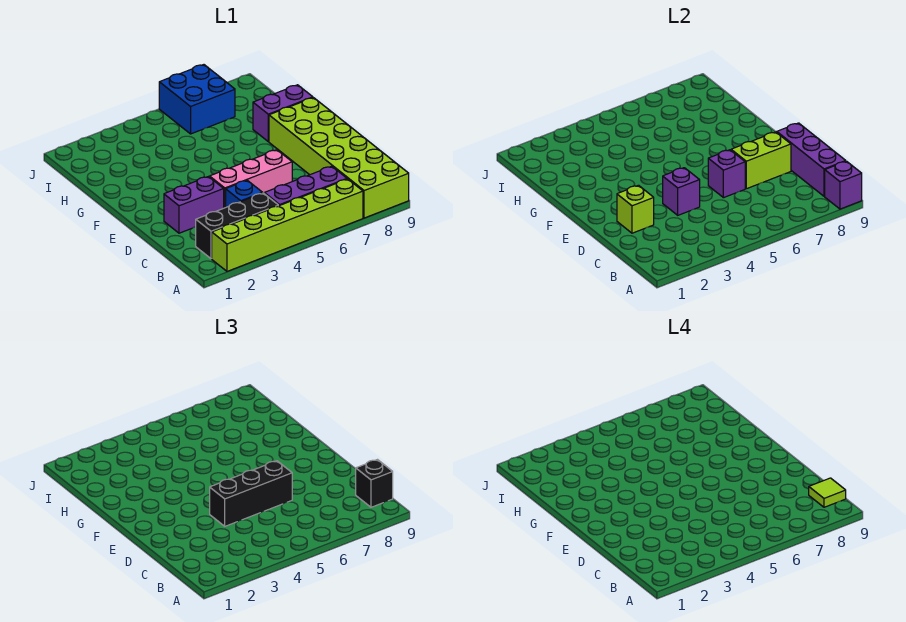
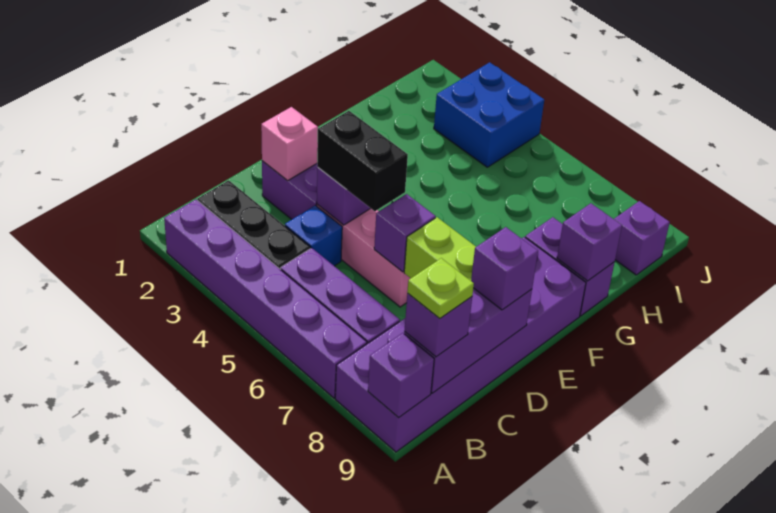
lime brick A2:A7 level 1 -> purple brick A2:A7 level 1
lime brick A8:F9 level 1 -> purple brick A8:F9 level 1
black brick B9 level 3 -> purple brick B9 level 3
lime tile B9 level 4 -> lime plate B9 level 4
lime brick D2 level 2 -> pink brick D2 level 2
black brick D4:D6 level 3 -> black brick D4:D5 level 3
none -> purple brick D9 level 3
none -> purple brick G9 level 2
blue brick I6:J7 level 1 -> blue brick I3:J4 level 1
none -> purple brick I9 level 1

